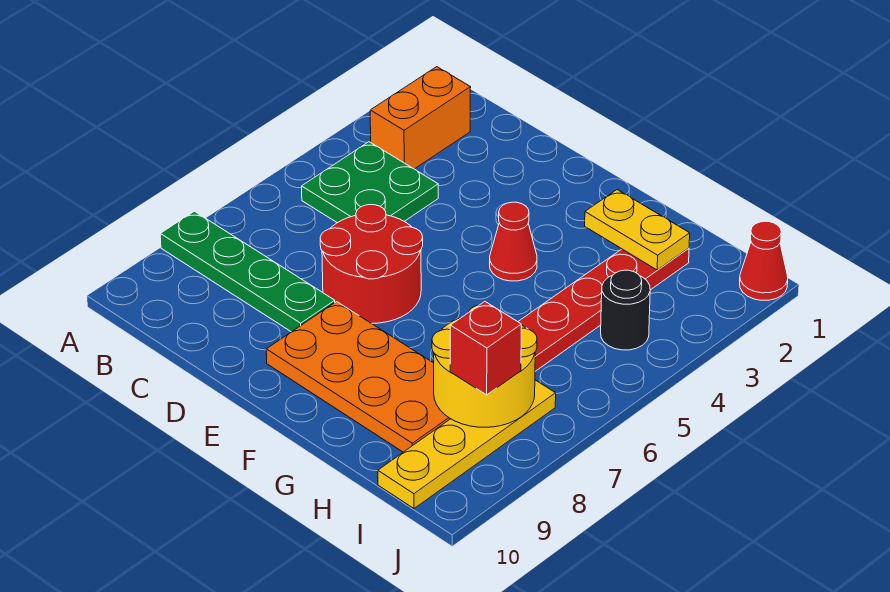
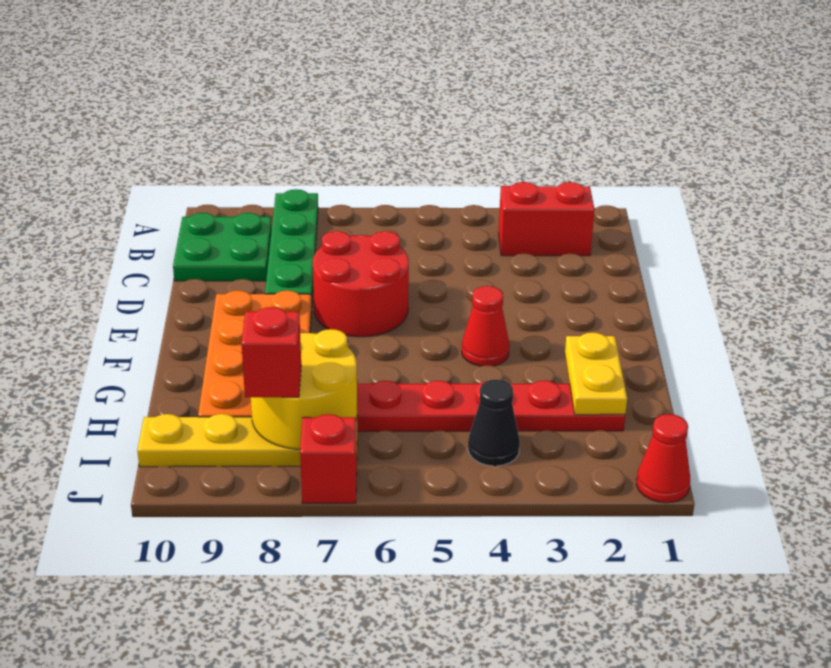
orange brick B2:B3 level 1 -> red brick B2:B3 level 1
green plate B4:C5 level 1 -> green plate B9:C10 level 1
black round brick I4 level 1 -> black cone I4 level 1
none -> red brick J7 level 1

